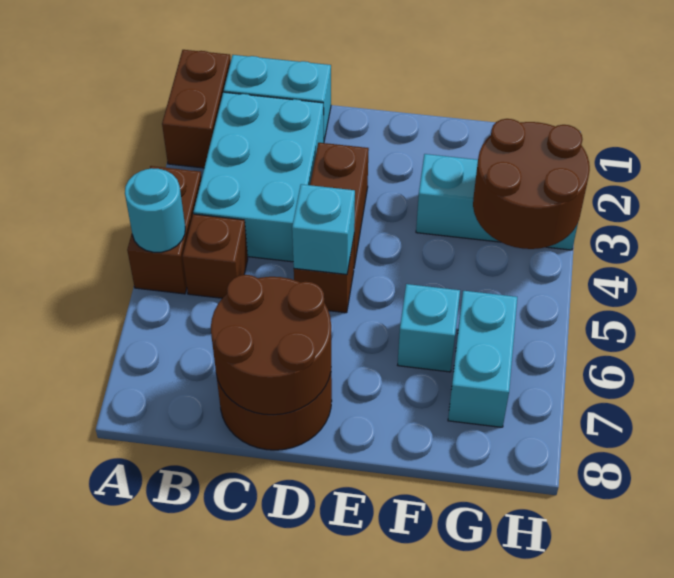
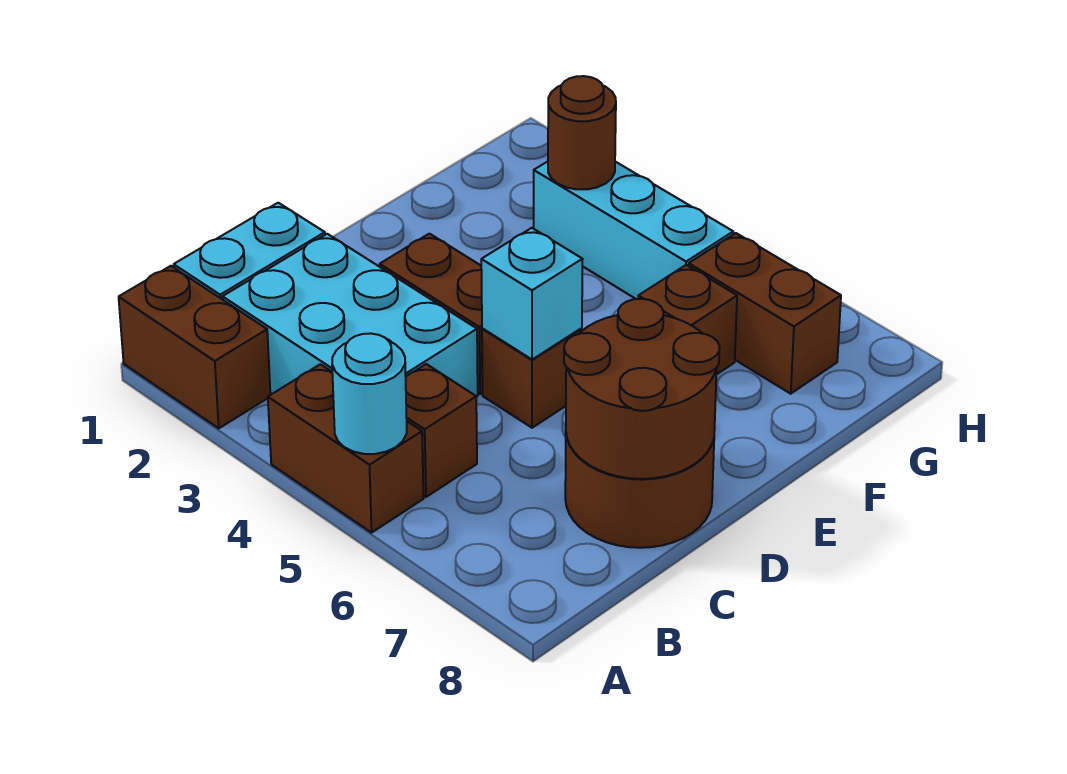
cyan brick F3:H3 level 1 -> cyan brick G3:G5 level 1
cyan brick F6 level 1 -> brown brick F6 level 1
brown round brick G3:H4 level 2 -> brown round brick G3 level 2
cyan brick G6:G7 level 1 -> brown brick G6:G7 level 1

